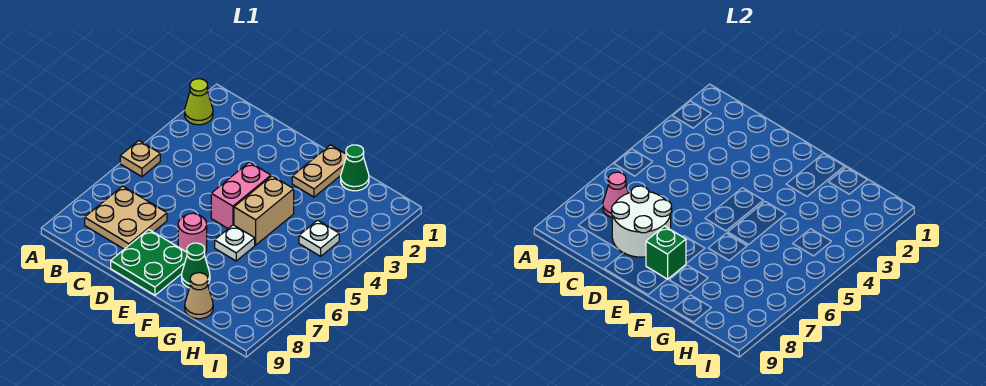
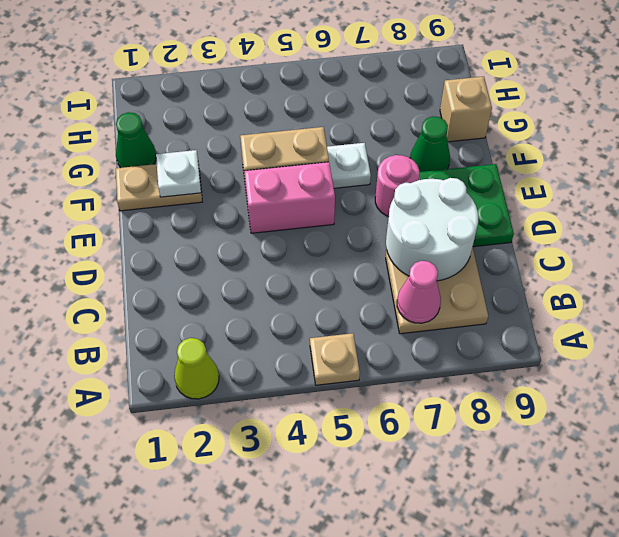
green brick E8 level 2 -> none
tan cone G9 level 1 -> tan brick G9 level 1
white plate H4 level 1 -> white plate F2 level 2

